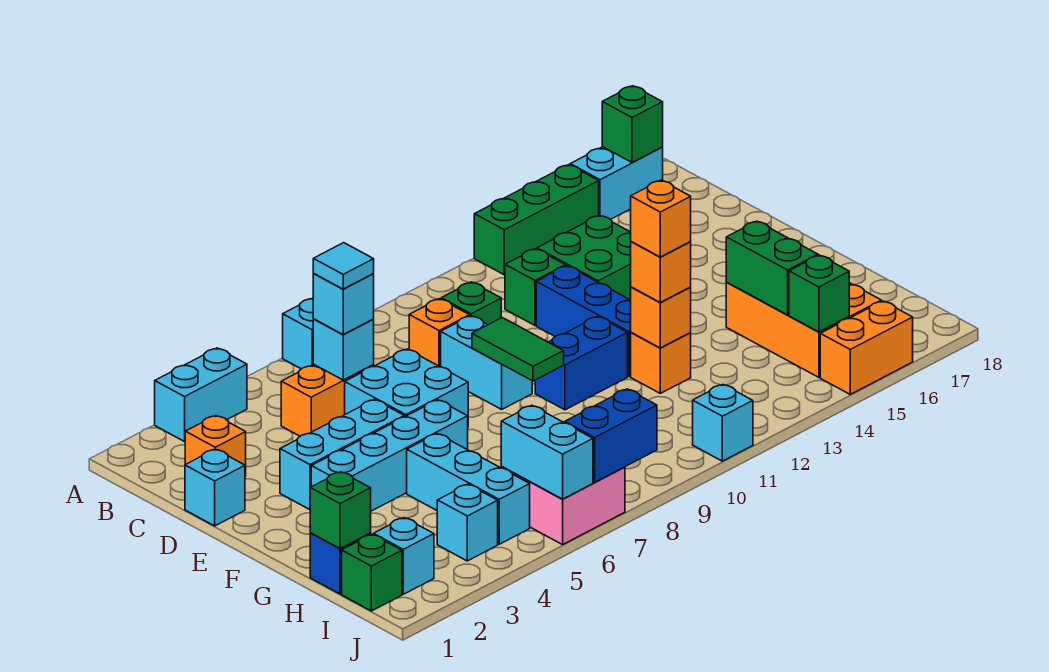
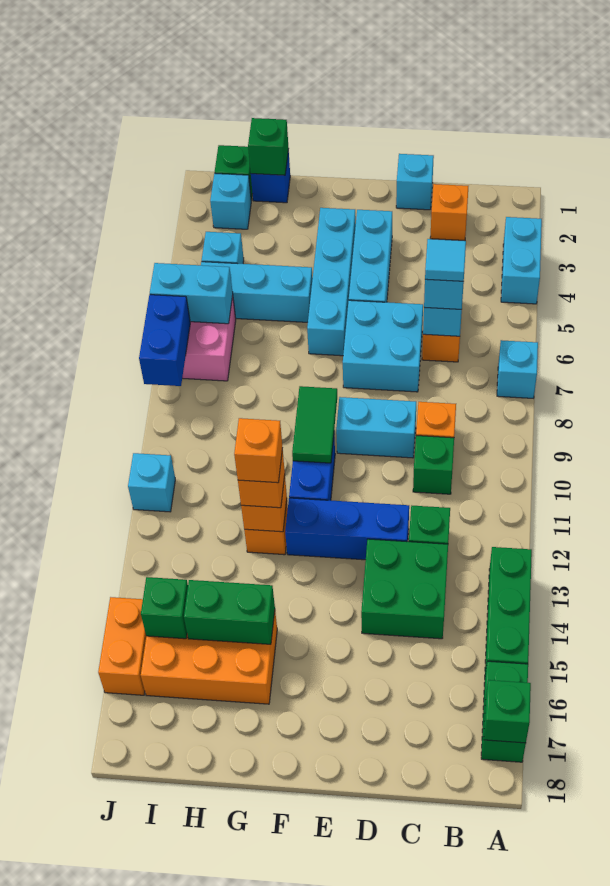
cyan brick A16:A17 level 1 -> green brick A16:A17 level 1
green tile E9:F9 level 2 -> green tile F9:F10 level 2

